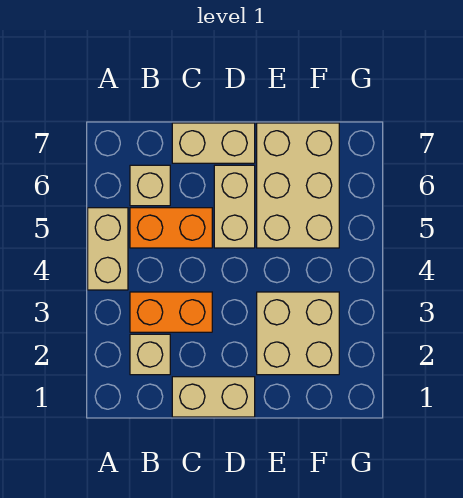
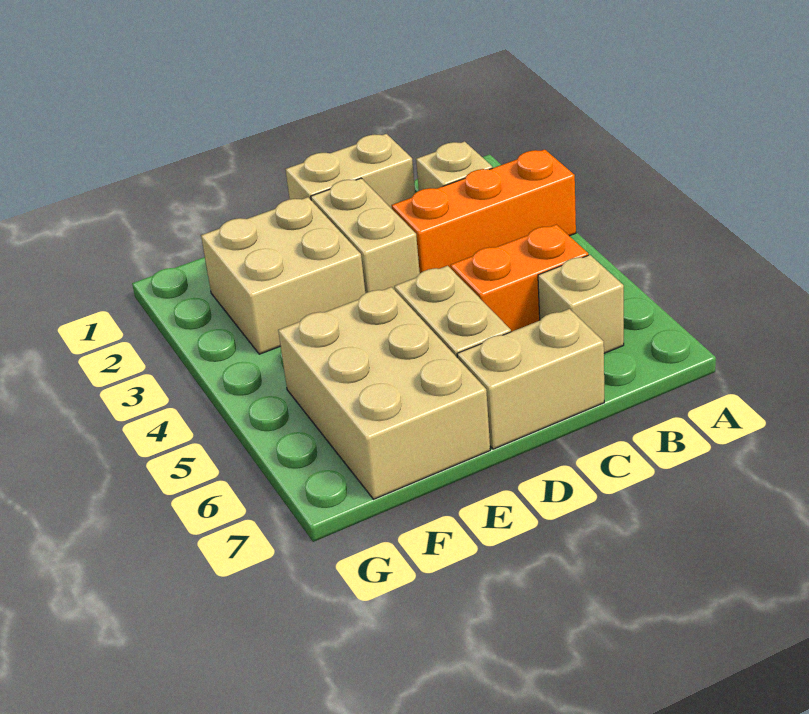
tan brick A4:A5 level 1 -> tan brick D2:D3 level 1
orange brick B3:C3 level 1 -> orange brick A3:C3 level 1

